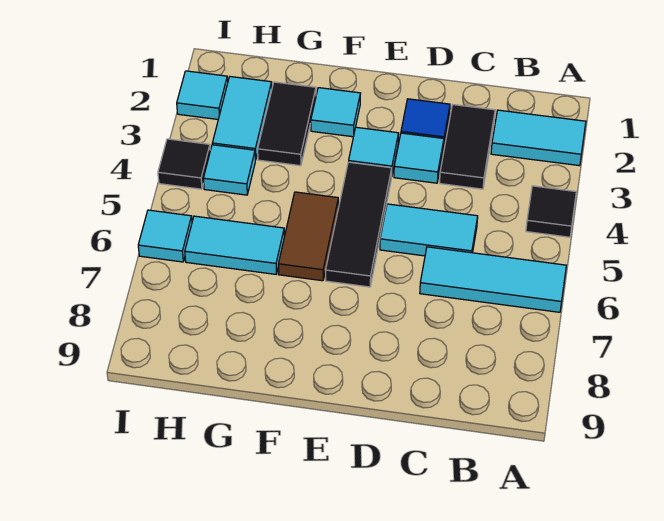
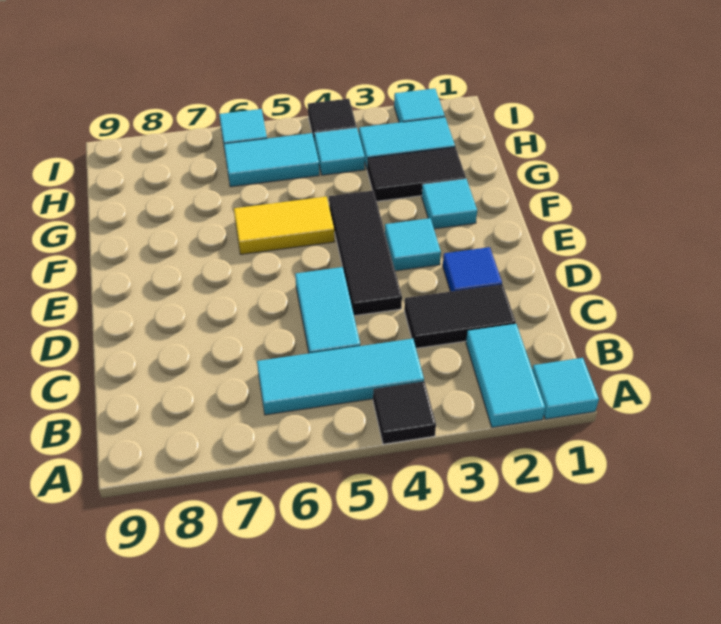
cyan tile A6:C6 level 1 -> cyan tile B4:B6 level 1
cyan tile D3 level 1 -> cyan tile A1 level 1
black tile E4:E6 level 1 -> black tile D4:F4 level 1
brown tile F5:F6 level 1 -> yellow tile F5:F6 level 1
cyan tile G6:H6 level 1 -> cyan tile H5:H6 level 1

